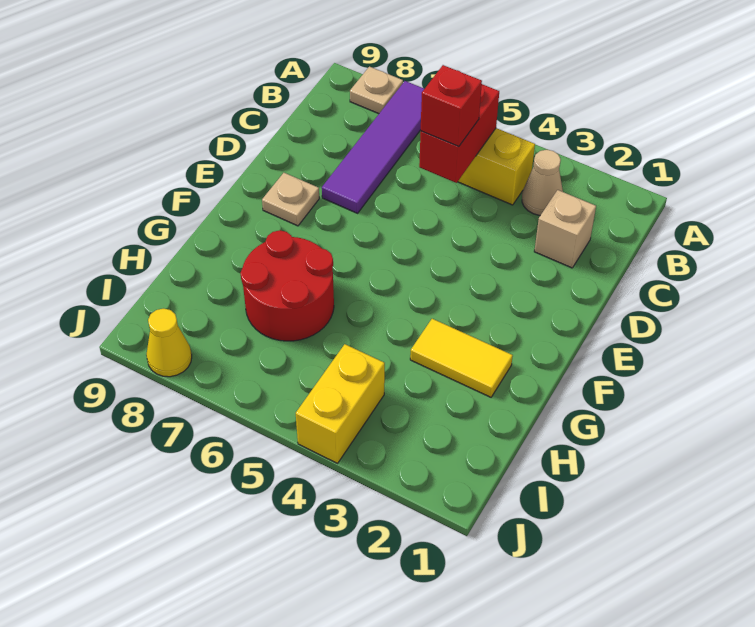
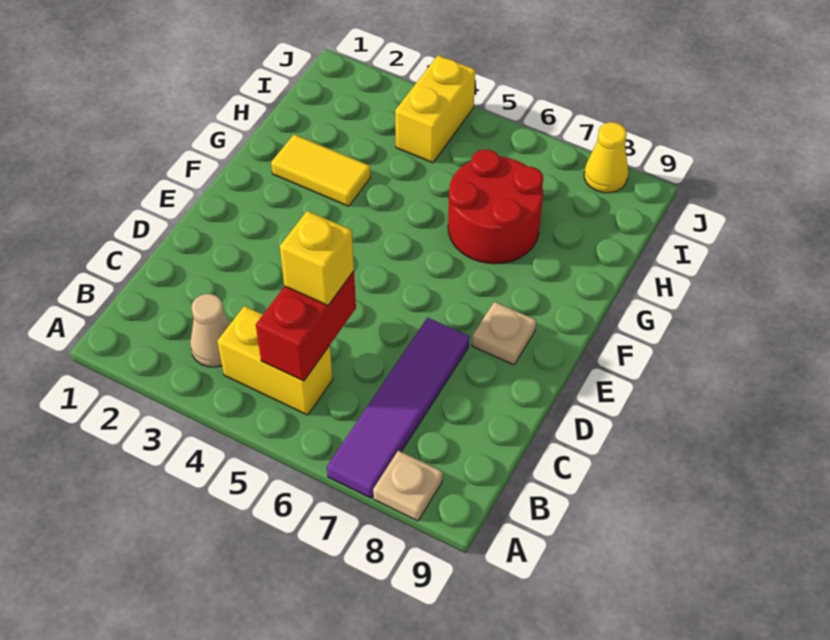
tan brick C2 level 1 -> none
red brick C5 level 3 -> yellow brick C5 level 3

